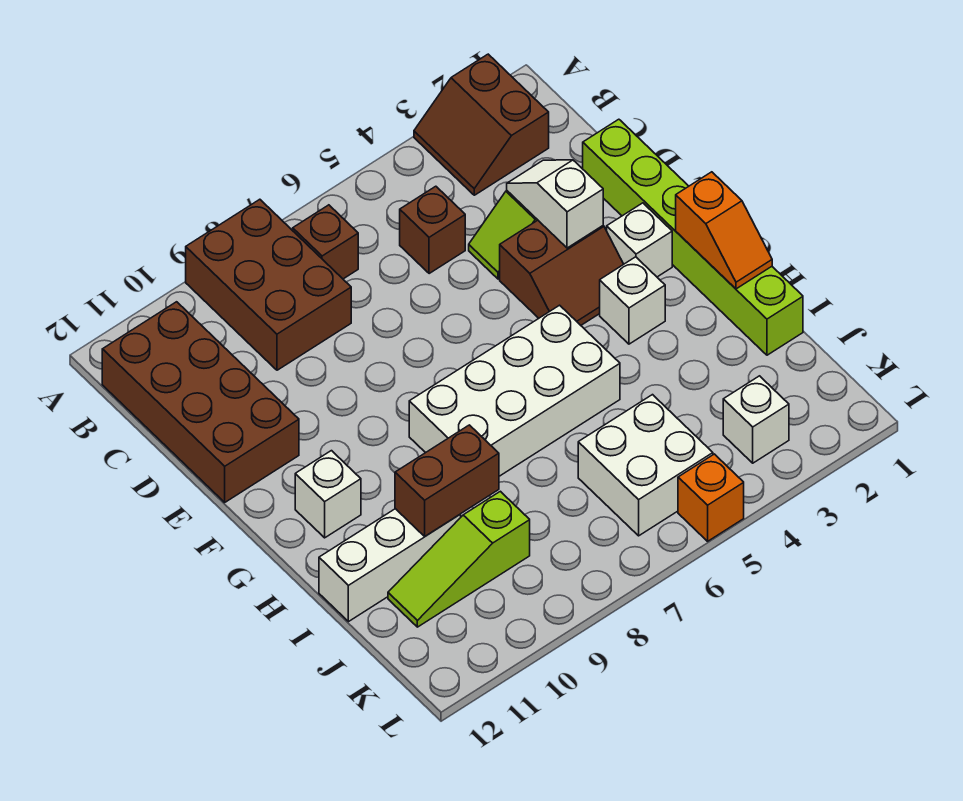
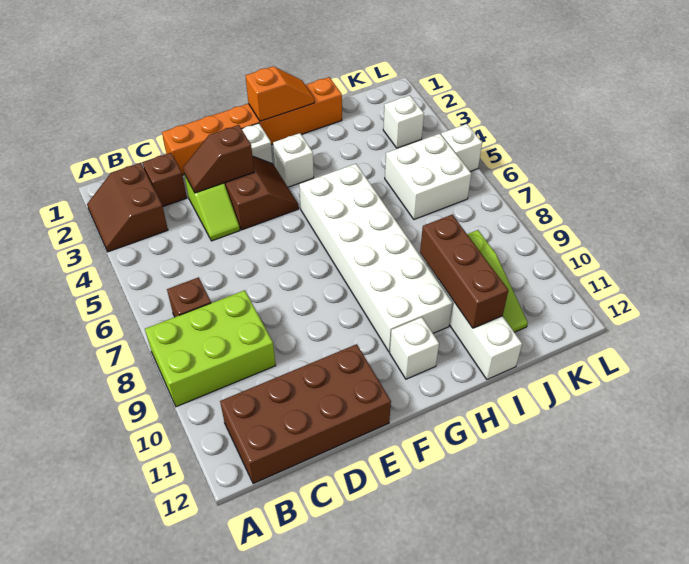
brown slope A2:B3 level 1 top 2 -> brown slope A2:B3 level 1 top B
brown brick A8:C9 level 1 -> lime brick A8:C9 level 1
brown brick C5 level 1 -> brown brick C2 level 1
lime brick D1:I1 level 1 -> orange brick D1:I1 level 1
white slope D3:E3 level 2 top E -> brown slope D3:E3 level 2 top E
white brick G5:H8 level 1 -> white brick G5:H10 level 1
brown brick I9:I10 level 2 -> brown brick I9:I11 level 2
orange brick L5 level 1 -> white brick L5 level 1

